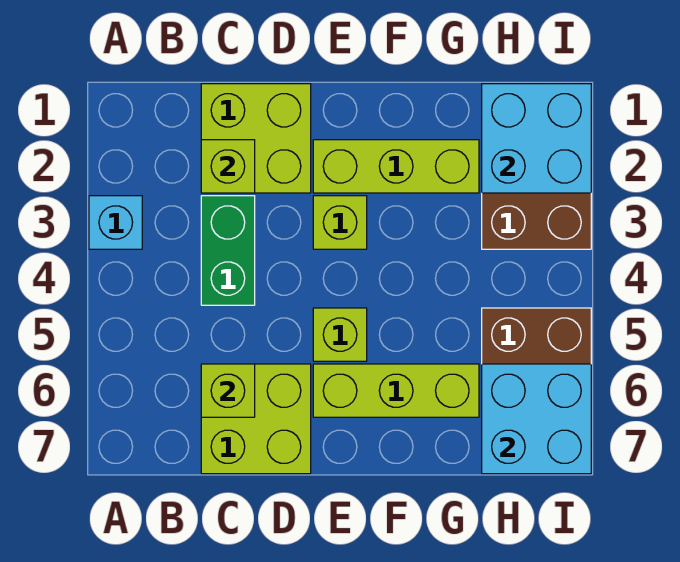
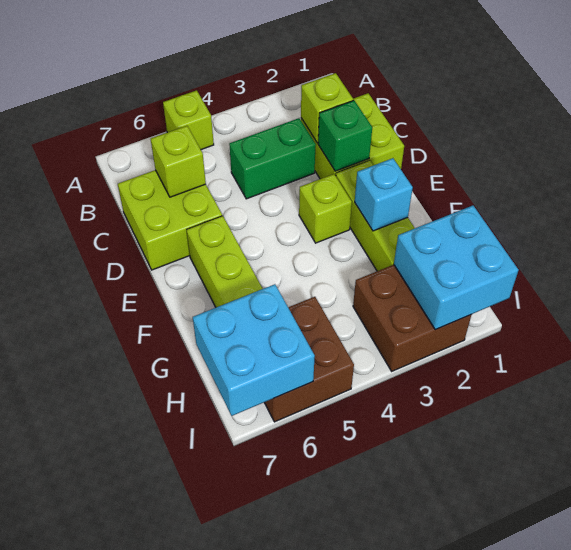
cyan brick A3 level 1 -> cyan brick F2 level 2
none -> green brick D2 level 2
lime brick E5 level 1 -> lime brick A5 level 1

